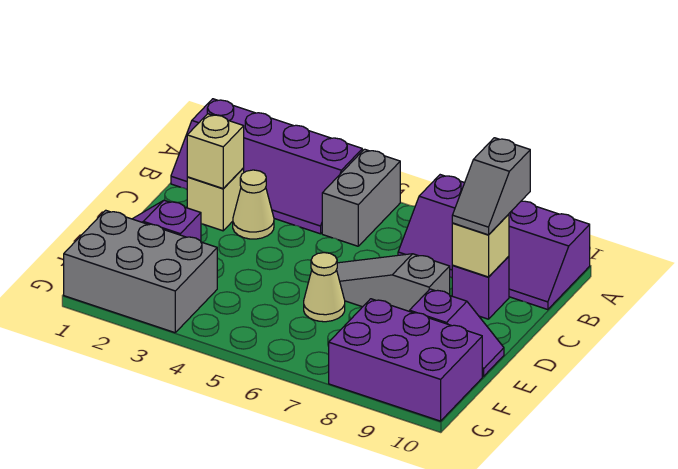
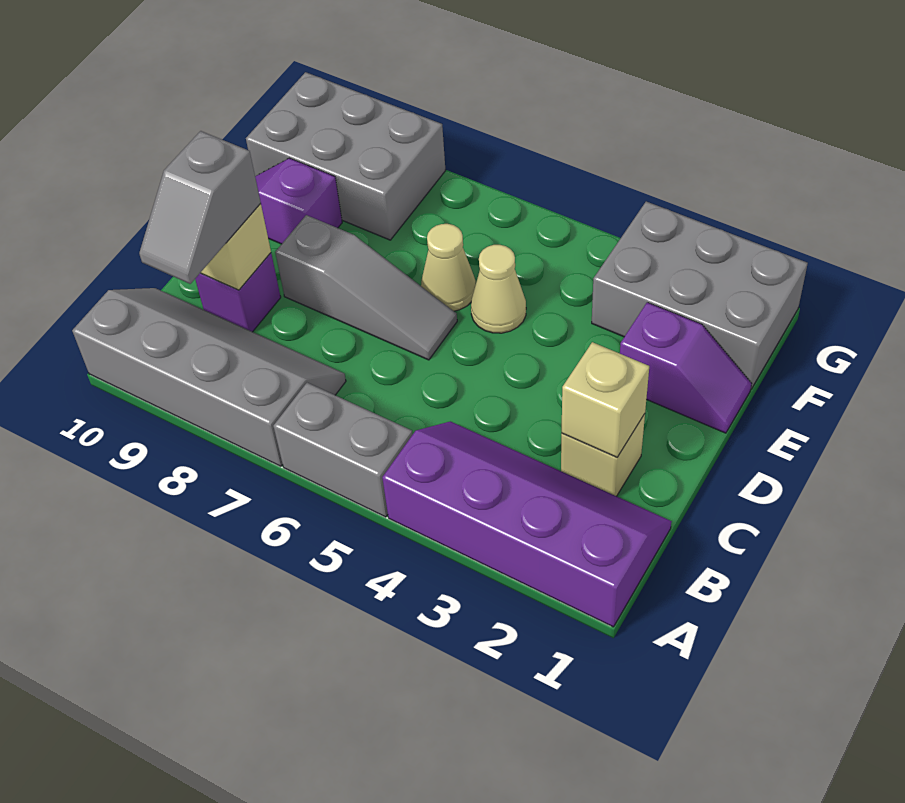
grey brick A5:B5 level 1 -> grey brick A5:A6 level 1
purple slope A7:B10 level 1 top A -> grey slope A7:B10 level 1 top A
grey slope B9:C9 level 3 top B -> grey slope B9:C9 level 3 top C
tan cone C3 level 1 -> tan cone E5 level 1
purple brick F8:G10 level 1 -> grey brick F8:G10 level 1

